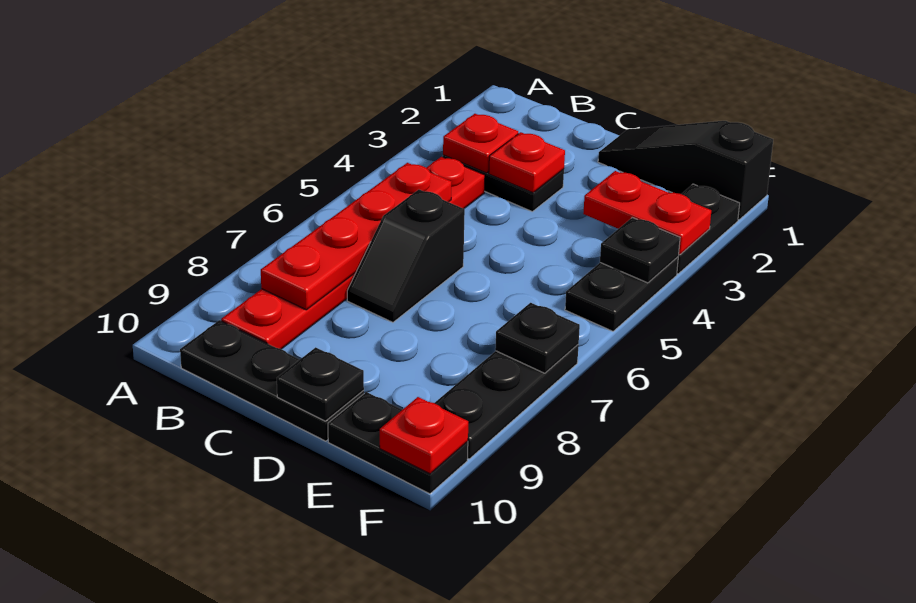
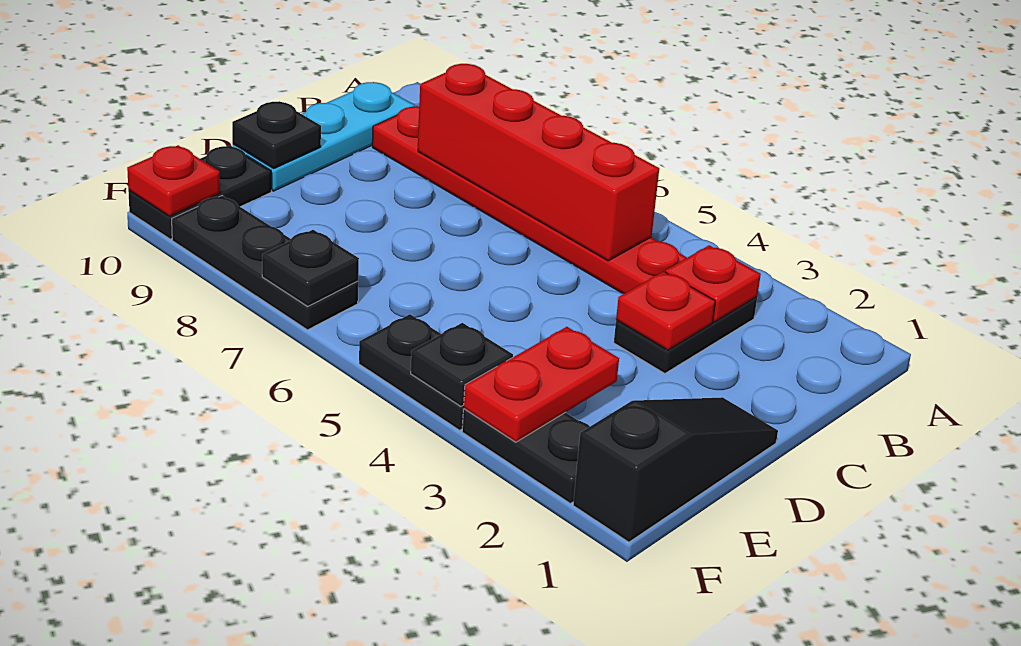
red plate B5:B8 level 2 -> red brick B5:B8 level 2
black plate B10:D10 level 1 -> cyan plate B10:D10 level 1
black slope C6:C7 level 1 top 6 -> none

